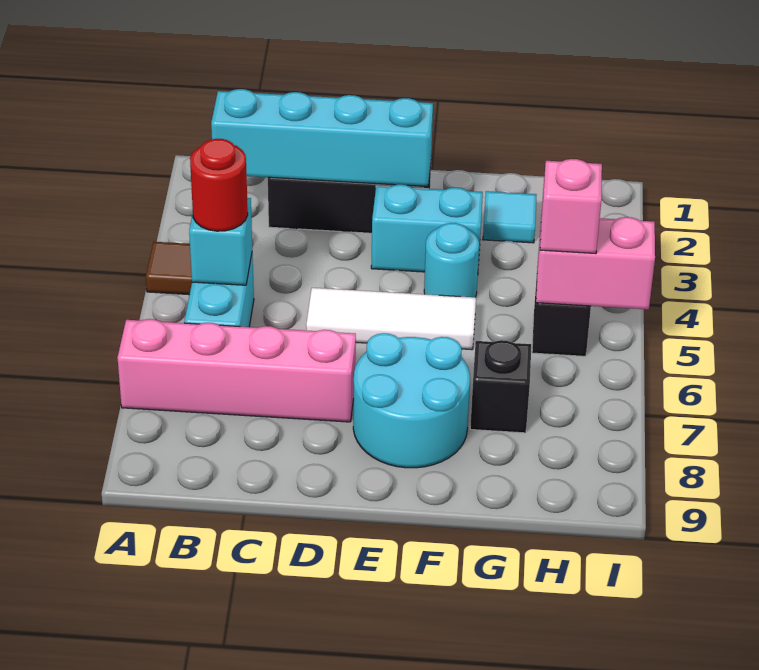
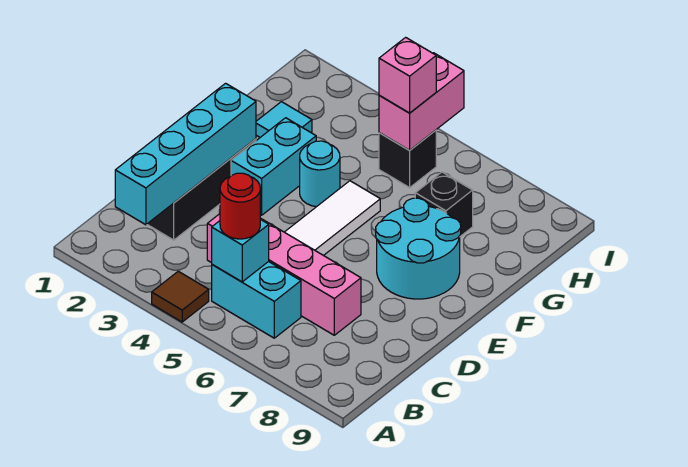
pink brick A7:D7 level 1 -> pink brick C4:C7 level 1

